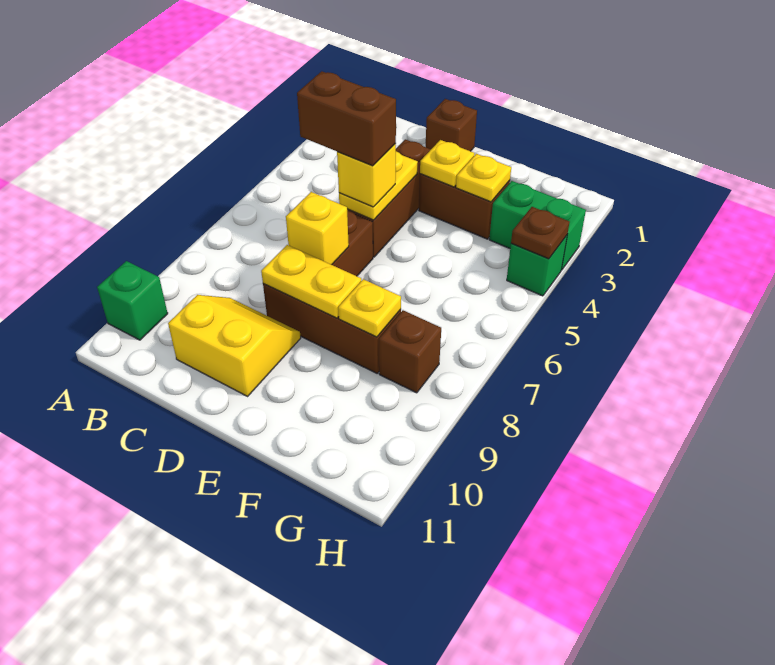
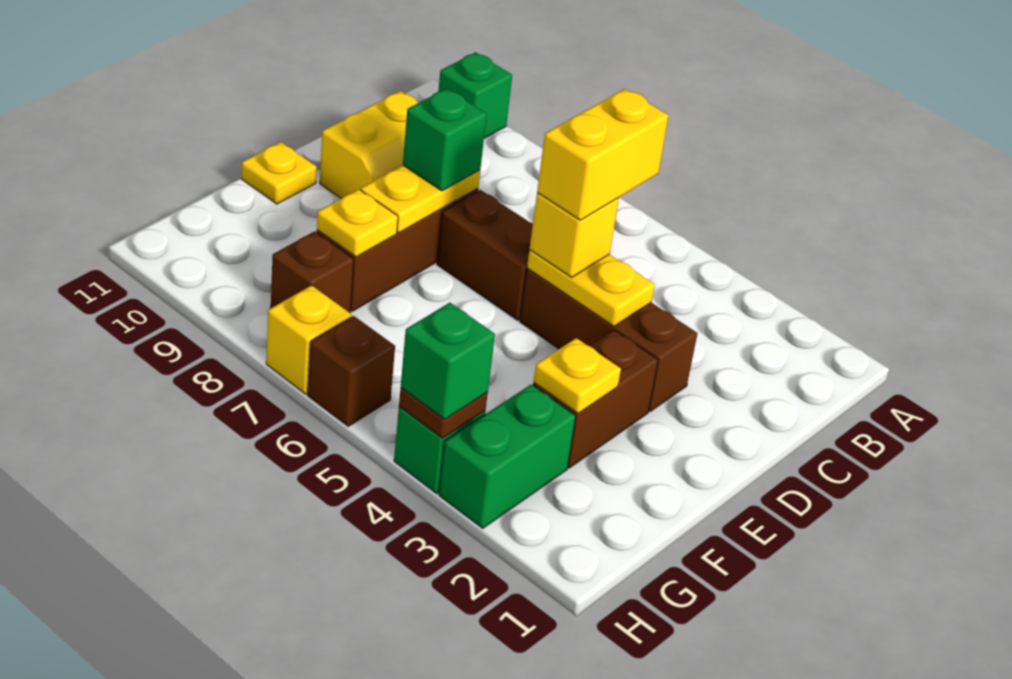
brown brick C5:D5 level 4 -> yellow brick C5:D5 level 4
brown brick D1 level 1 -> brown brick H6 level 1
yellow brick D7 level 2 -> yellow brick H7 level 1
none -> green brick D8 level 3
yellow plate E3 level 2 -> yellow plate E11 level 1
none -> green brick H4 level 3

